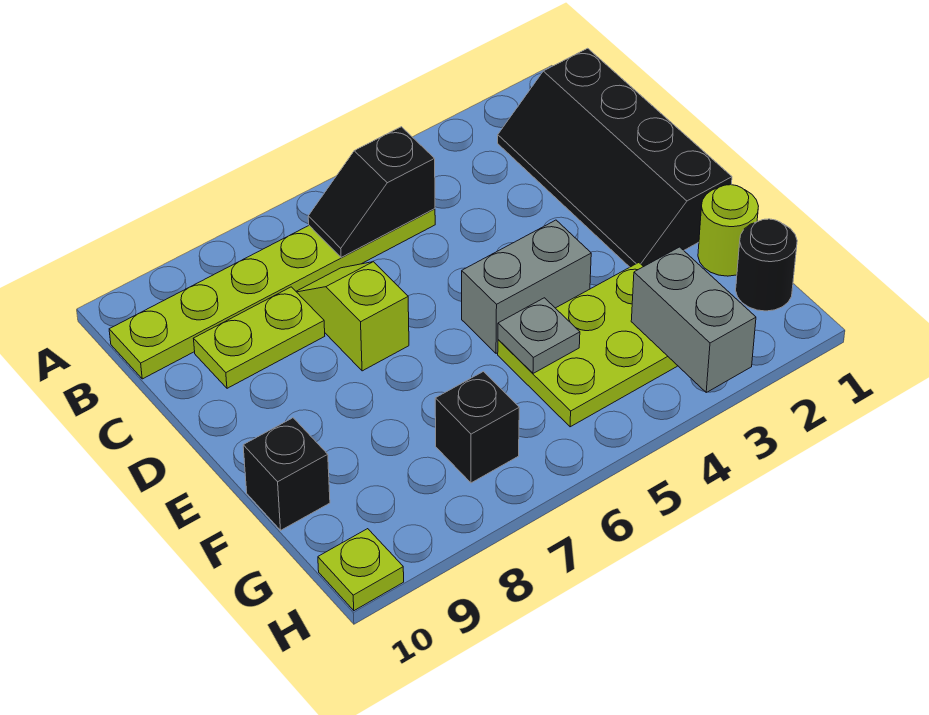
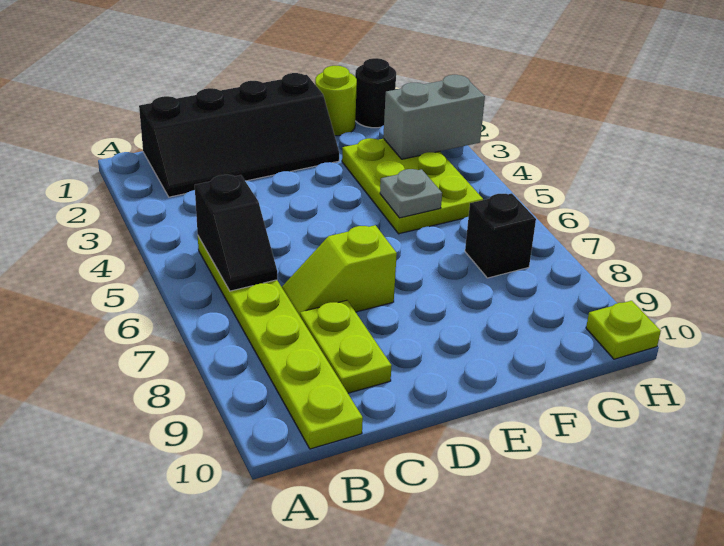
grey brick E4:E5 level 1 -> none
black brick F10 level 1 -> none

